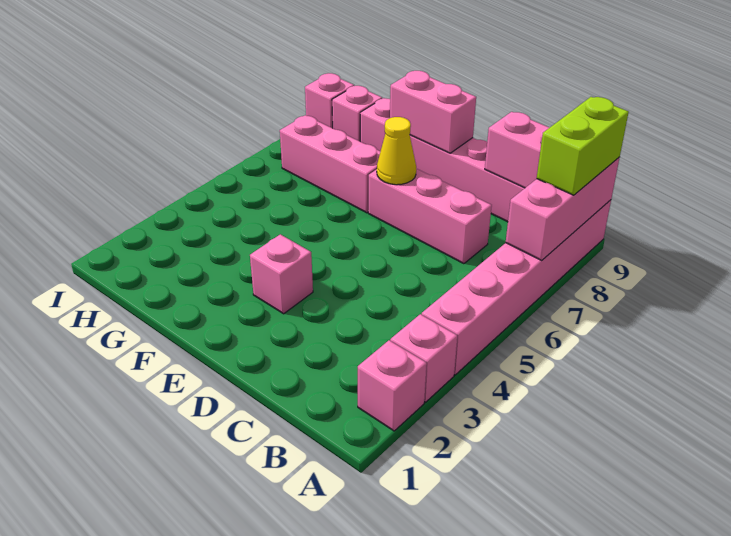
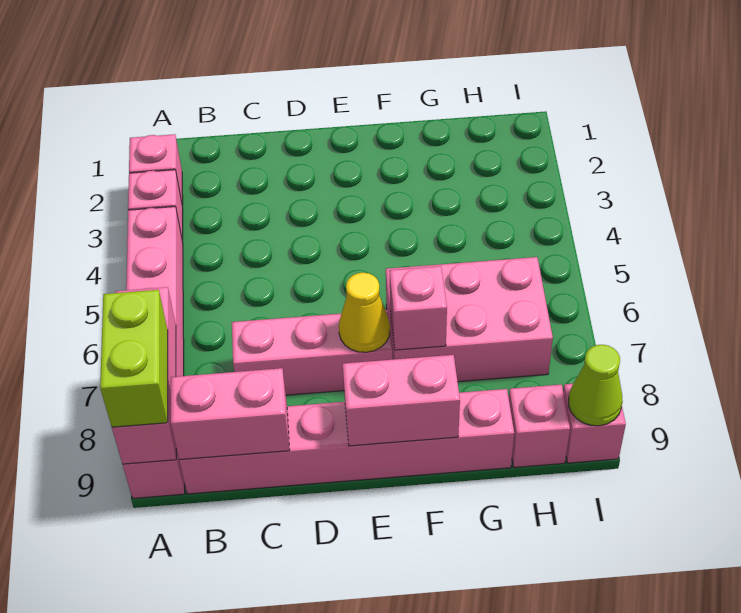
pink brick E3 level 1 -> pink brick F7 level 2
pink brick F7:H7 level 1 -> pink brick F6:H7 level 1
none -> lime cone I9 level 2

